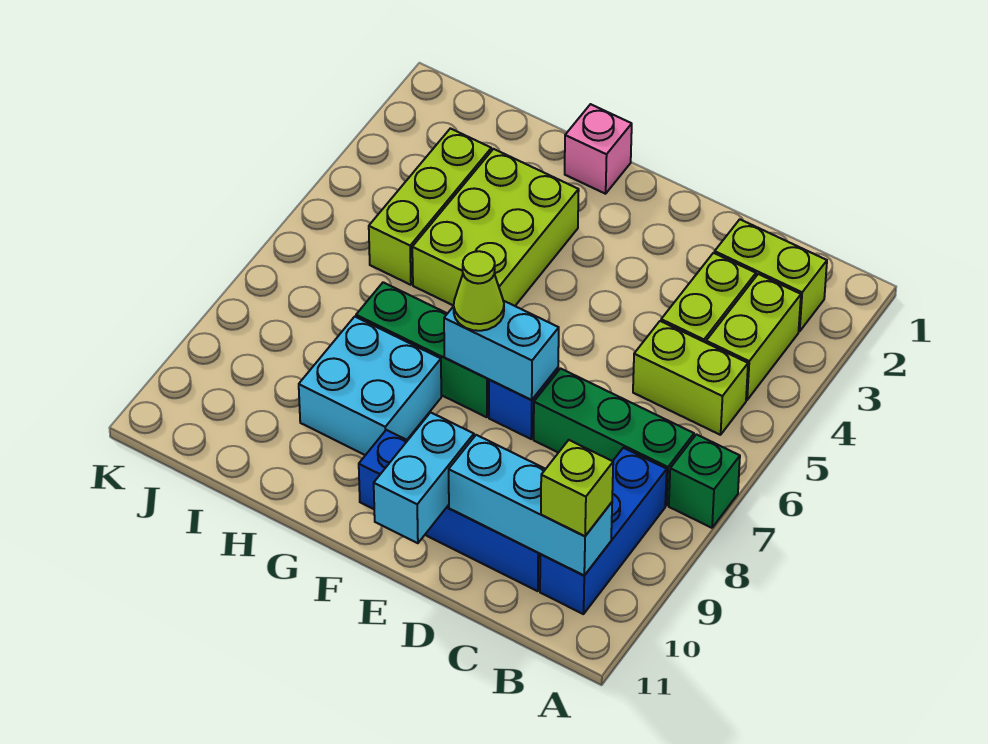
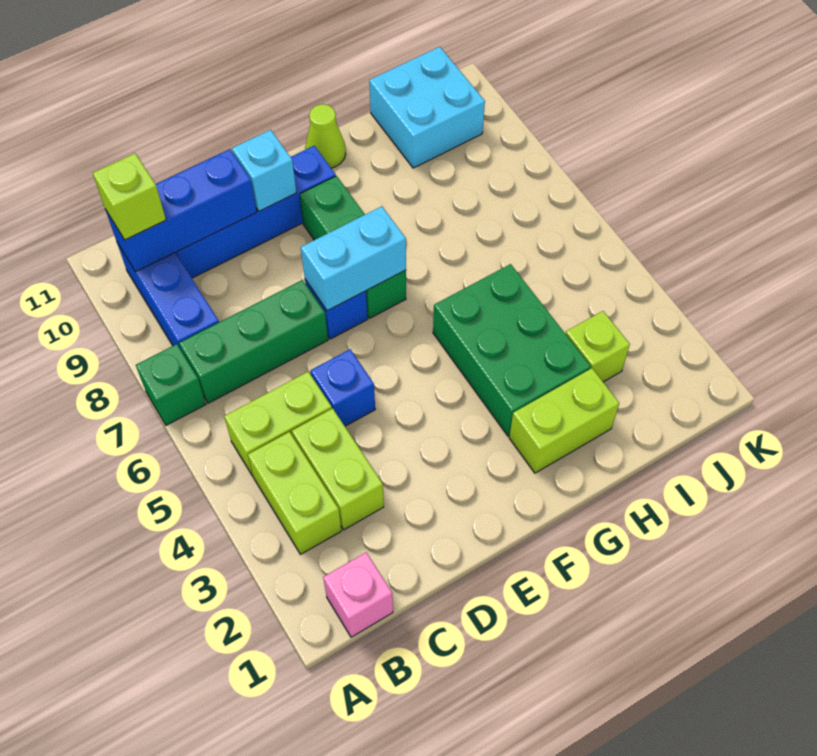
lime brick B2:C2 level 1 -> lime brick G2:H2 level 1
cyan brick B10:D10 level 2 -> blue brick B10:D10 level 2
none -> blue brick D5 level 1
cyan brick E10:E11 level 2 -> cyan brick E10 level 2
green brick F7:H7 level 1 -> green brick F7:F9 level 1
lime cone F7 level 3 -> lime cone G11 level 1
pink brick G1 level 1 -> pink brick B1 level 1
lime brick G3:H5 level 1 -> green brick G3:H5 level 1
cyan brick G8:H9 level 1 -> cyan brick I10:J11 level 1
lime brick I3:I5 level 1 -> lime brick I3 level 1

